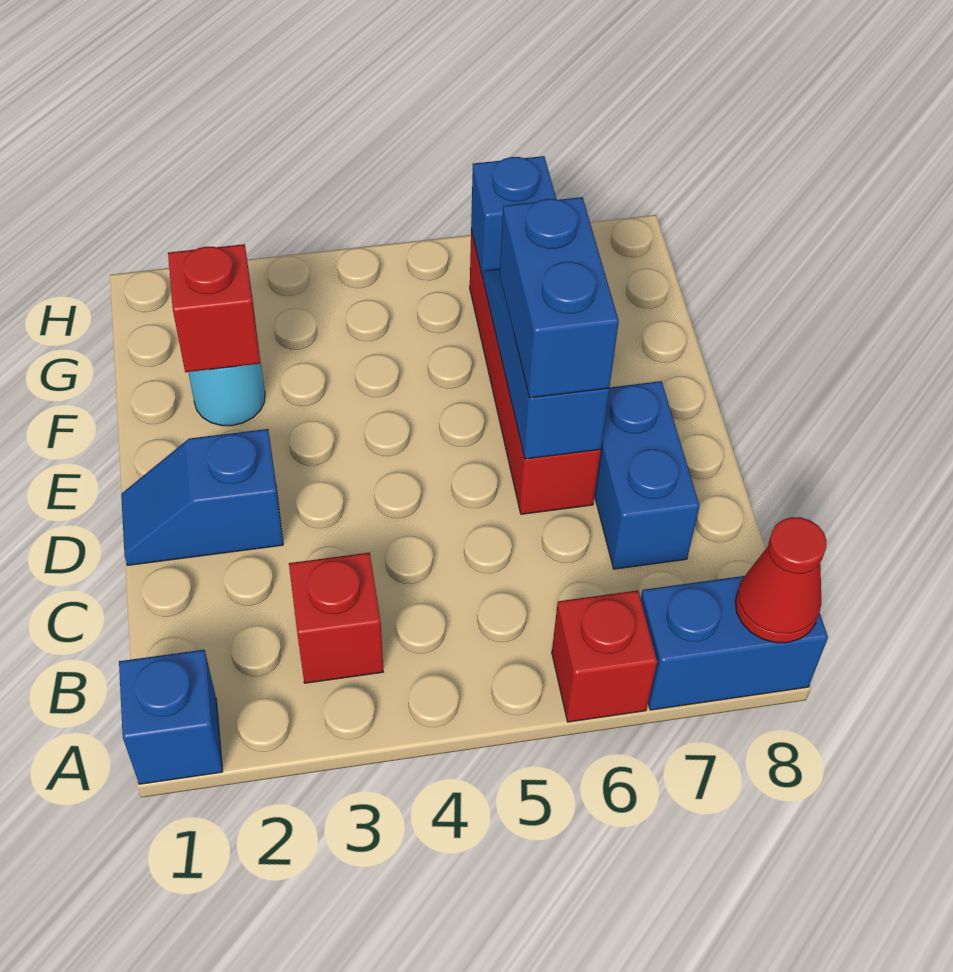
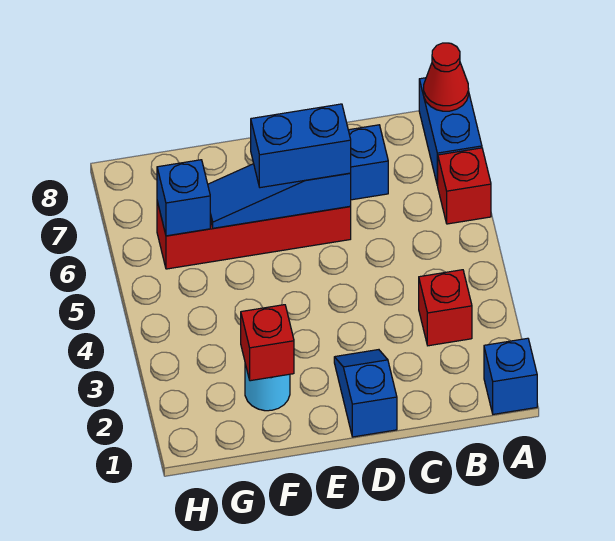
blue slope D1:D2 level 1 top 2 -> blue slope D1:D2 level 1 top 1

